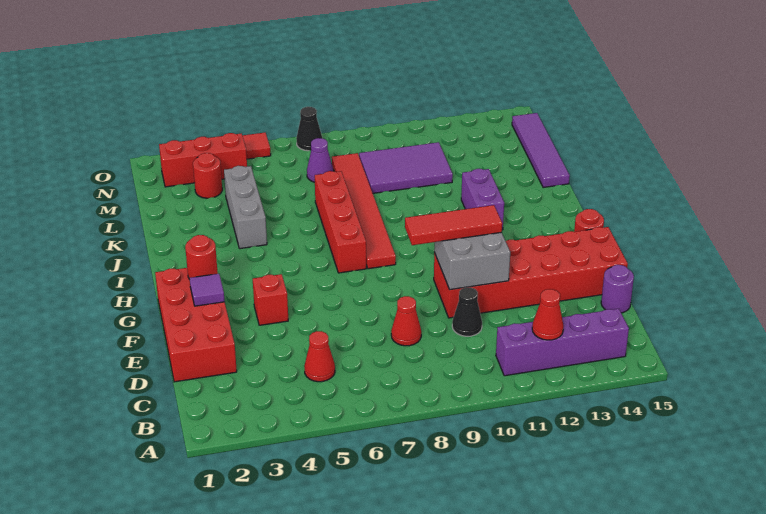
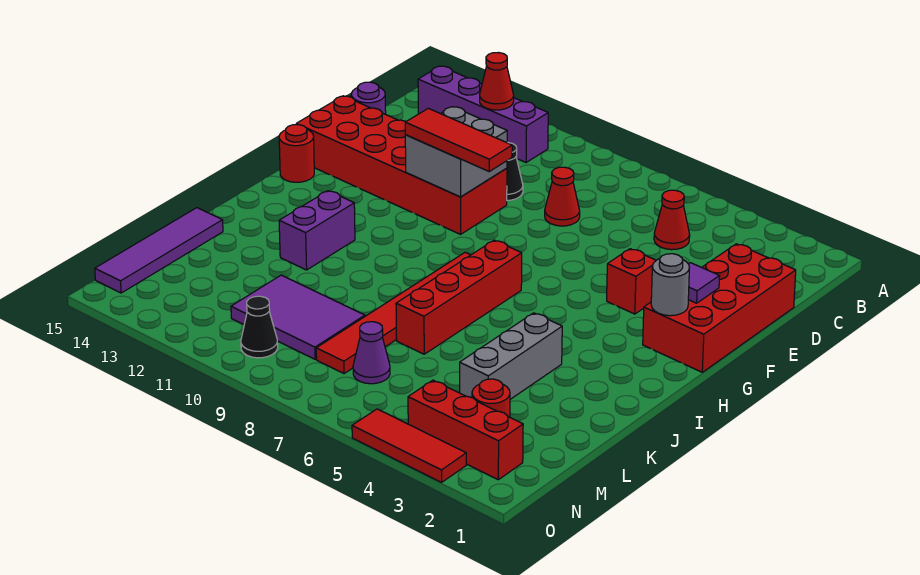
red round brick G2 level 2 -> grey round brick G2 level 2
black cone O7 level 1 -> black cone N10 level 1

